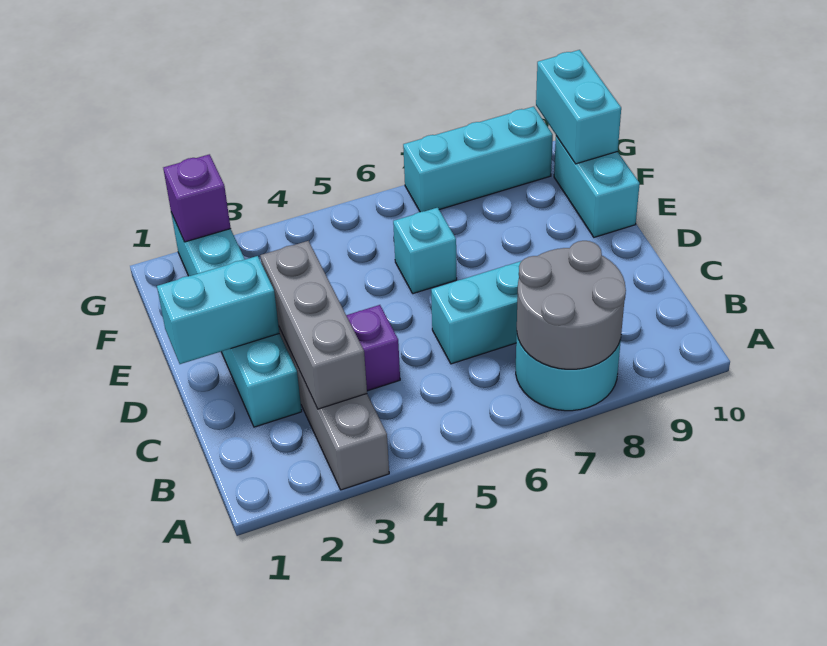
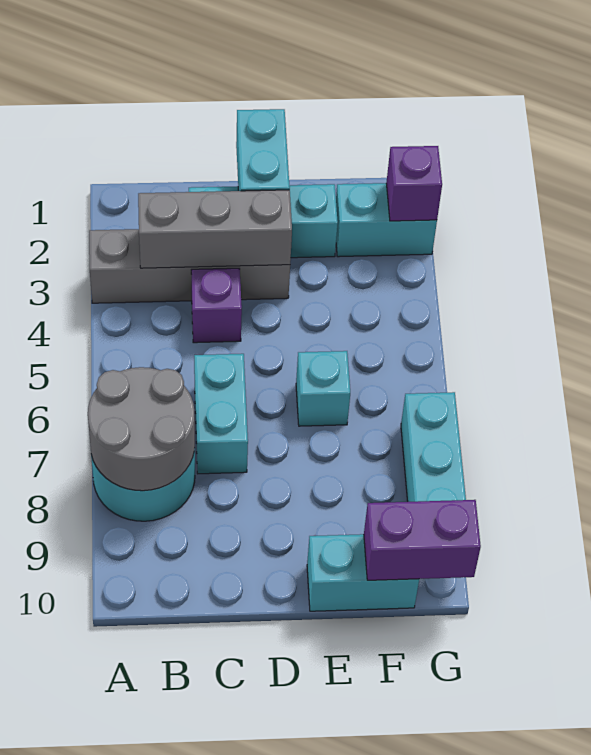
cyan brick F10:G10 level 2 -> purple brick F10:G10 level 2

